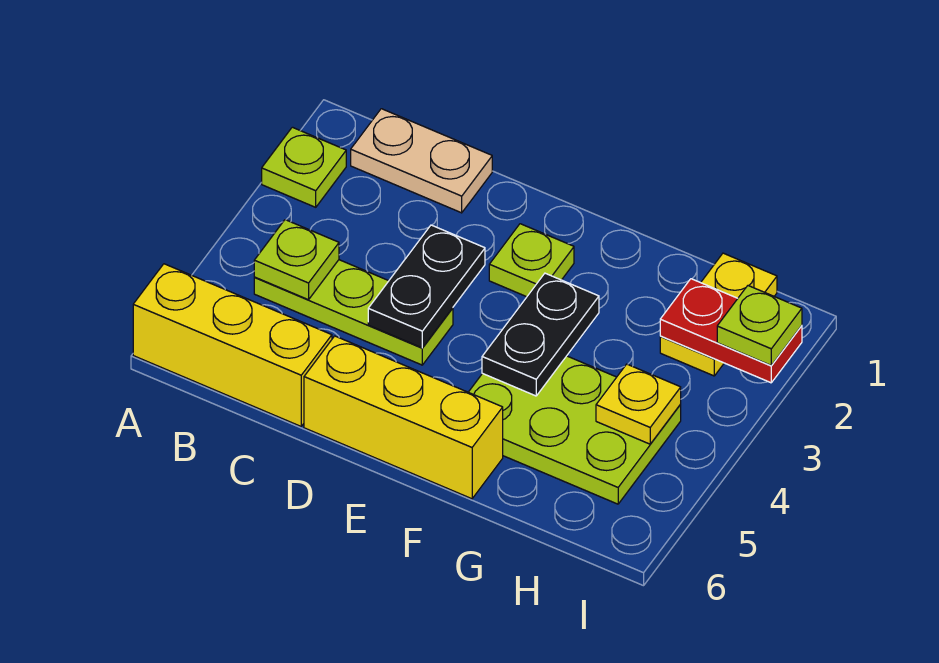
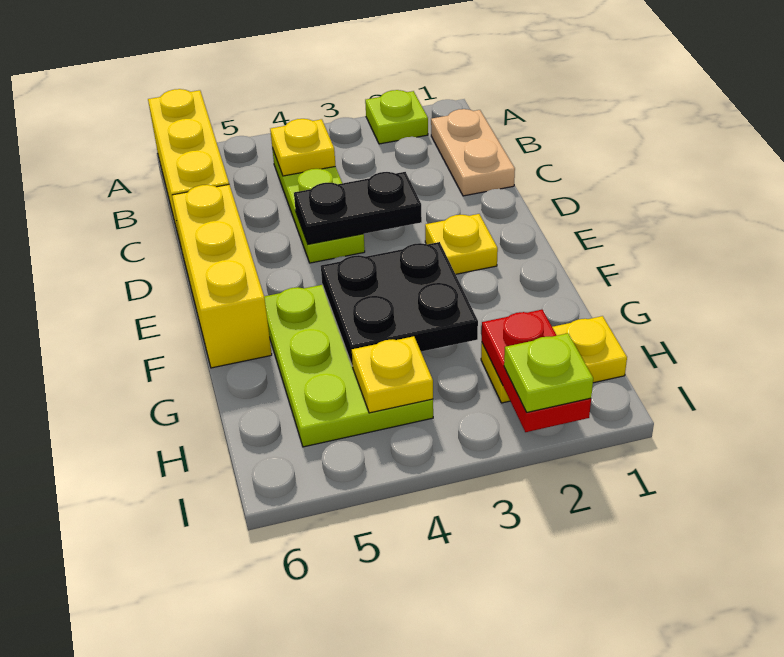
lime plate B4 level 2 -> yellow plate B4 level 2
lime plate E2 level 1 -> yellow plate E2 level 1
black plate F3:F4 level 2 -> black plate F3:G4 level 2

